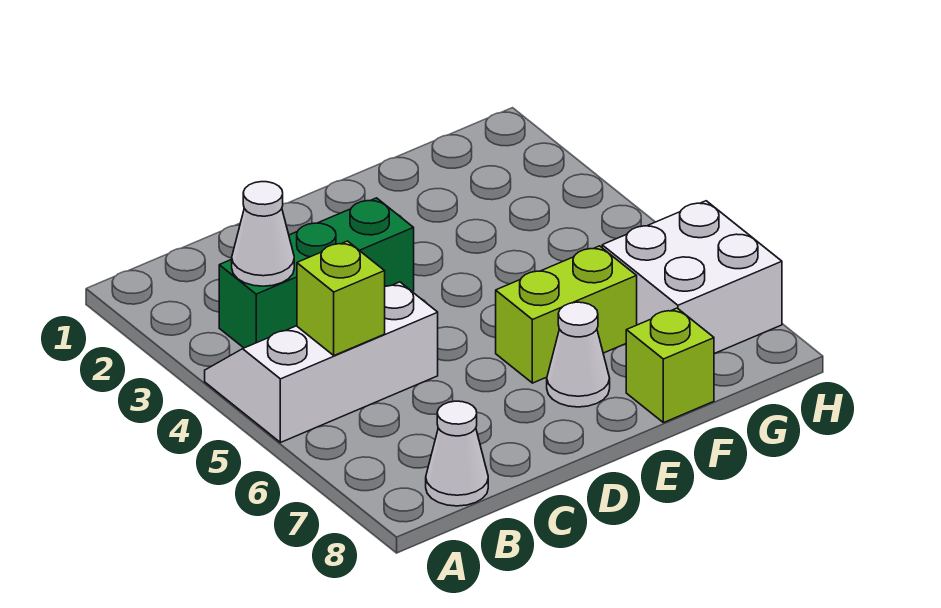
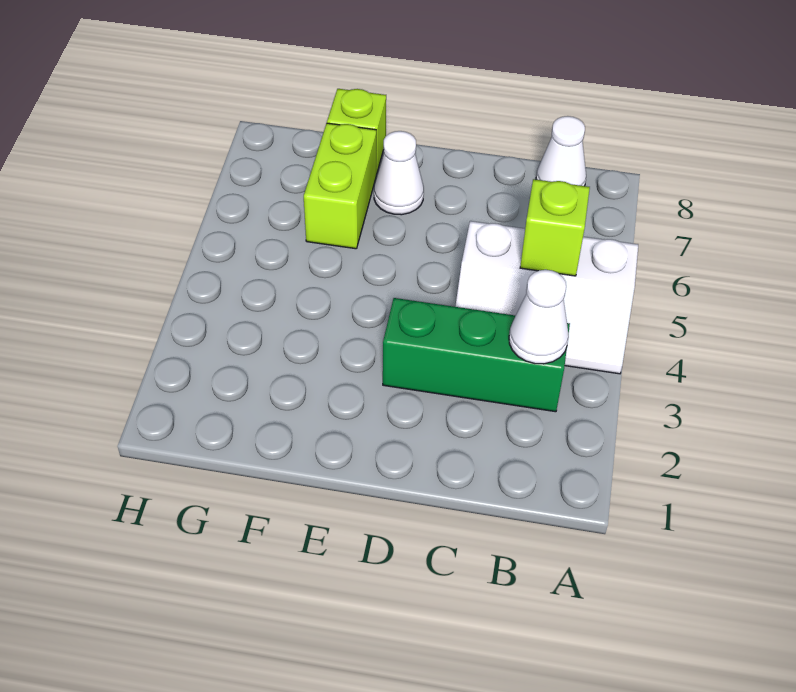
lime brick E6:F6 level 1 -> lime brick F6:F7 level 1
white brick G6:H7 level 1 -> none

